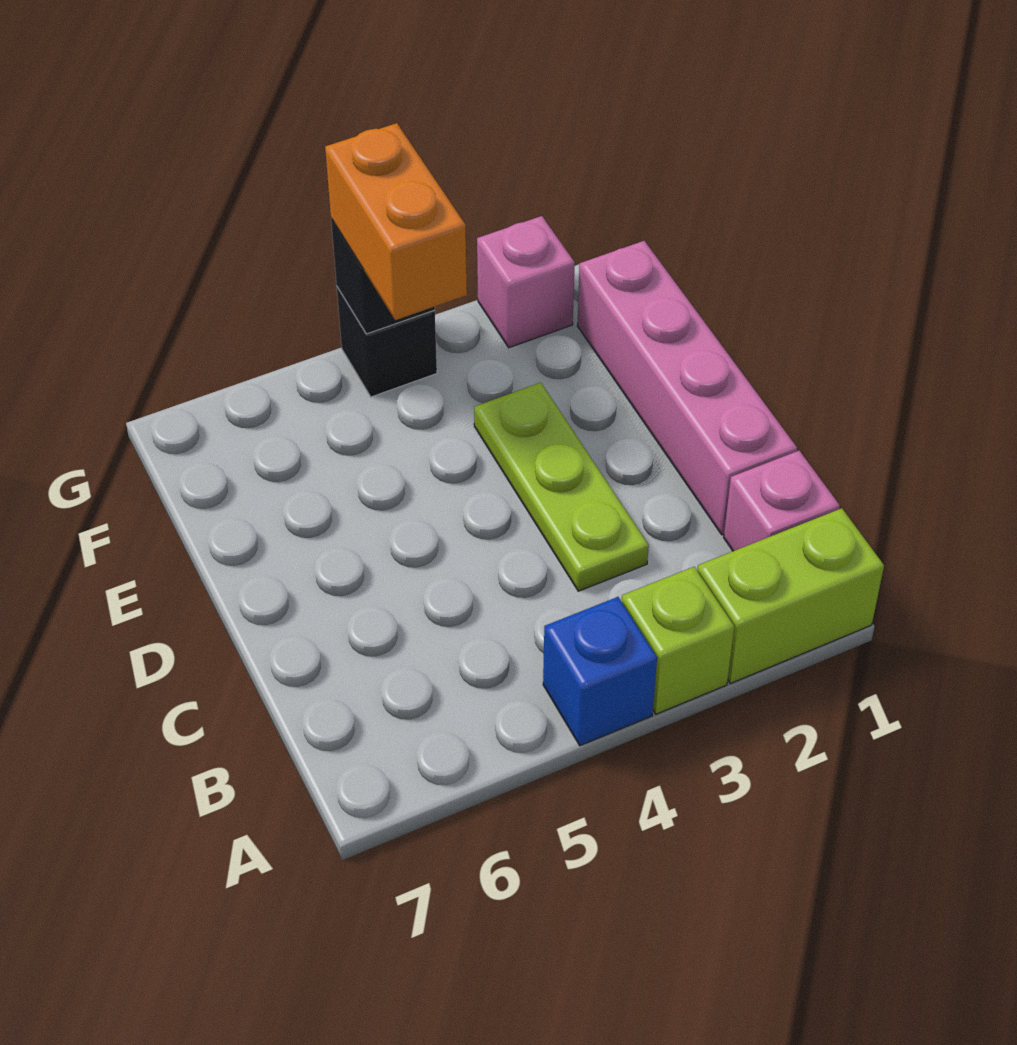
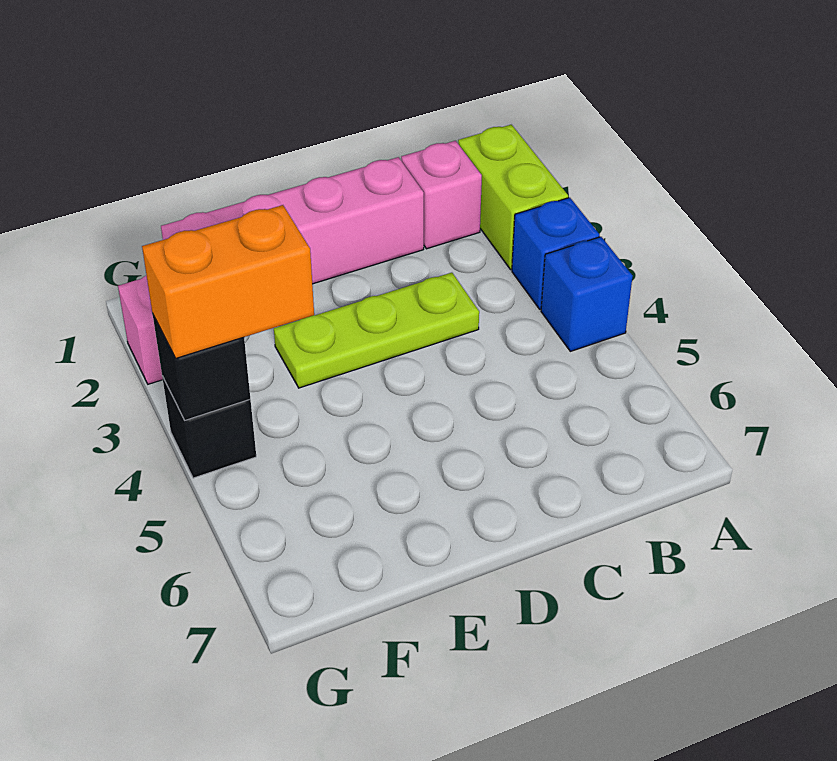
lime brick A3 level 1 -> blue brick A3 level 1

